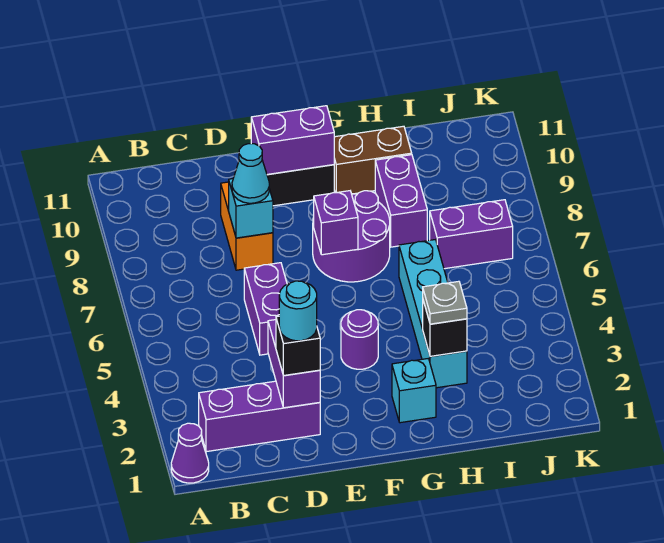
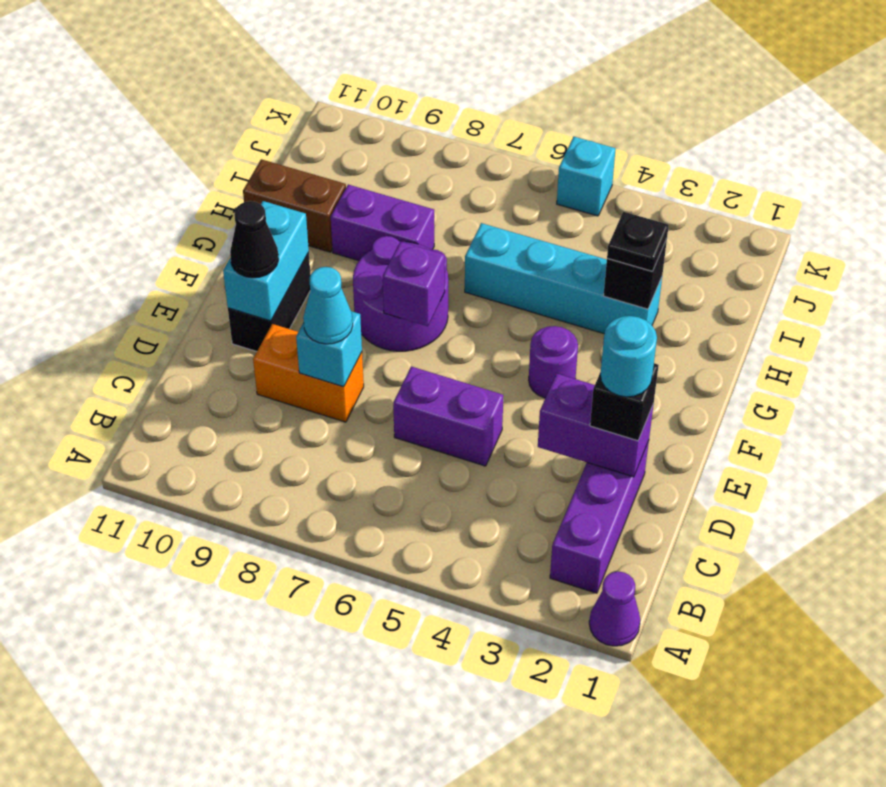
purple brick E10:F10 level 2 -> cyan brick E10:F10 level 2
none -> black cone E10 level 3
cyan brick G2 level 1 -> cyan brick K5 level 1
brown brick G10:H10 level 1 -> brown brick H10:H11 level 1
grey plate H3 level 3 -> black plate H3 level 3
purple brick I7:J7 level 1 -> none

